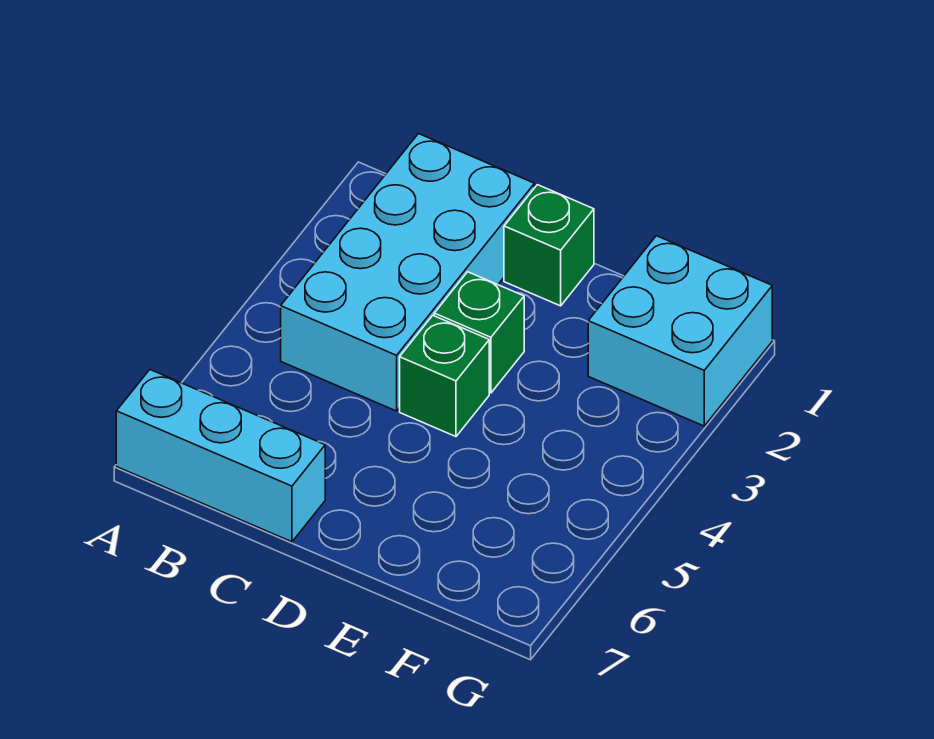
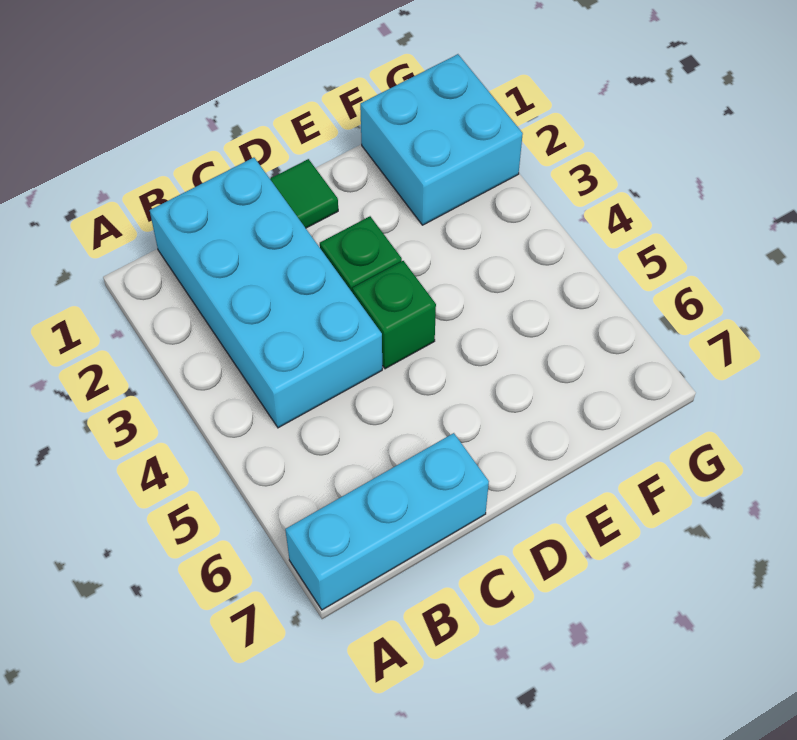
green brick D1 level 1 -> green tile D1 level 1

